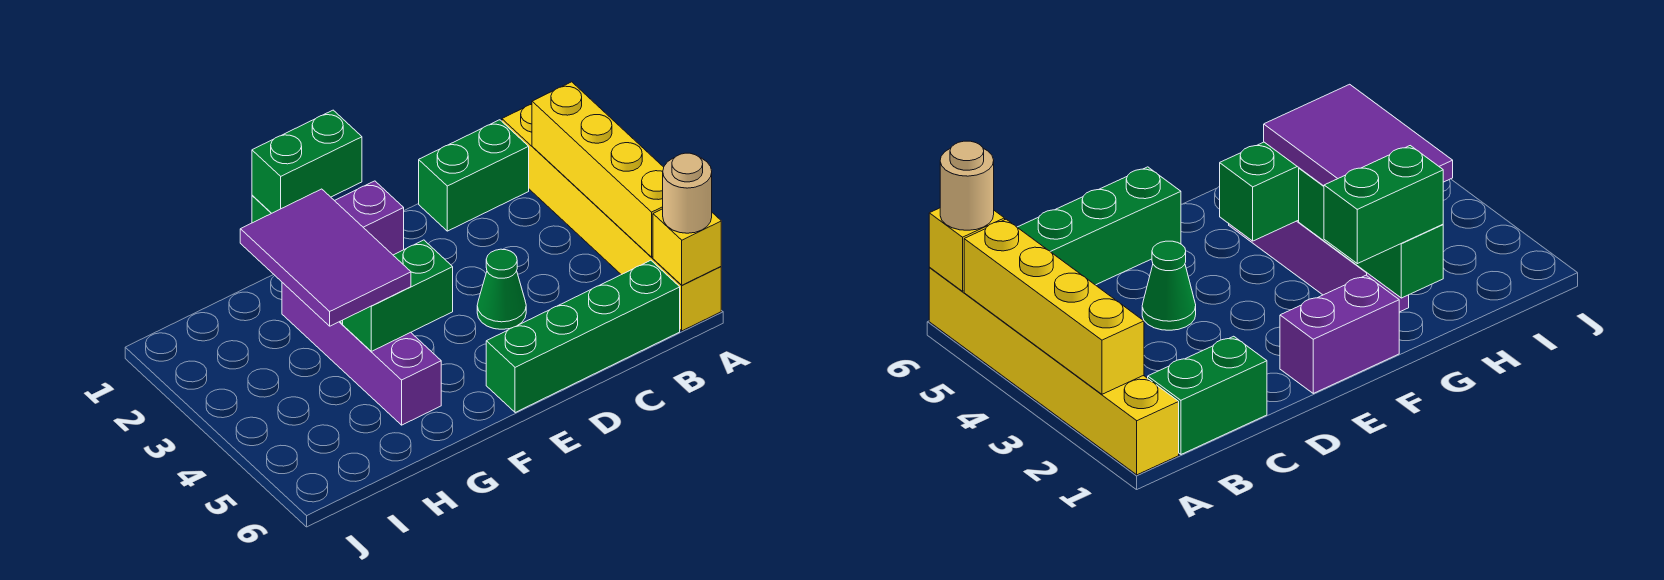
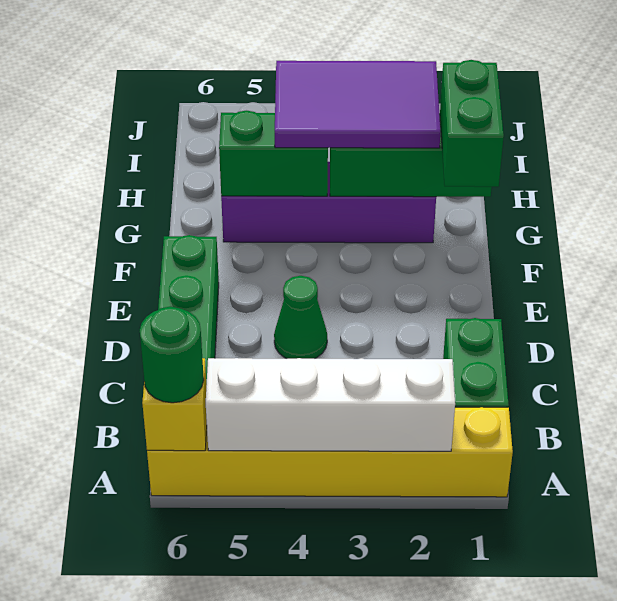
yellow brick A2:A5 level 2 -> white brick A2:A5 level 2
tan round brick A6 level 3 -> green round brick A6 level 3
purple brick E1:F1 level 1 -> none
green brick F4:G4 level 2 -> green brick G4:G5 level 2

